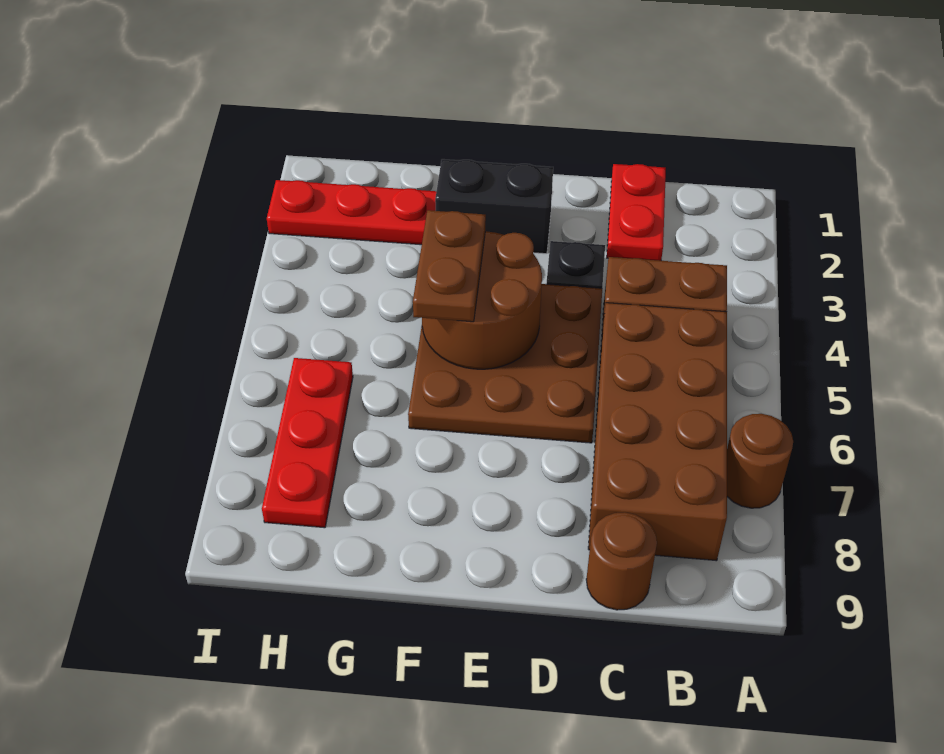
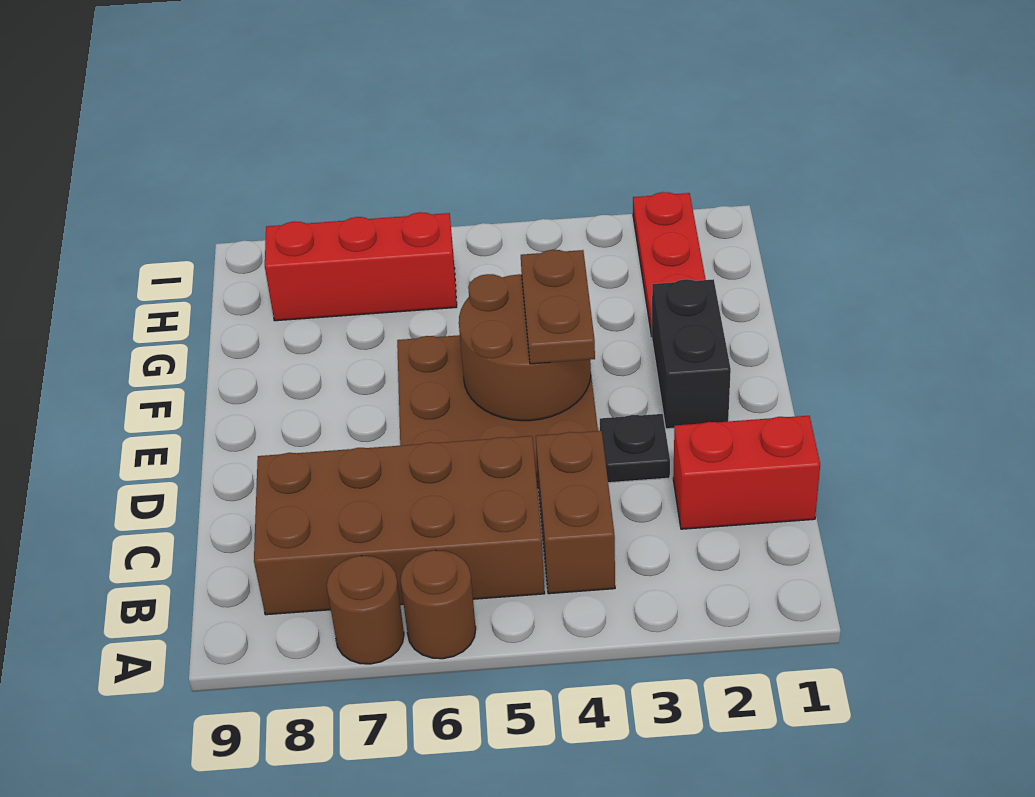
red plate C1:C2 level 1 -> red brick C1:C2 level 1
brown round brick C9 level 1 -> brown round brick A6 level 1
brown plate F4:F5 level 3 -> brown plate E4:F4 level 3
red plate H6:H8 level 1 -> red brick H6:H8 level 1

